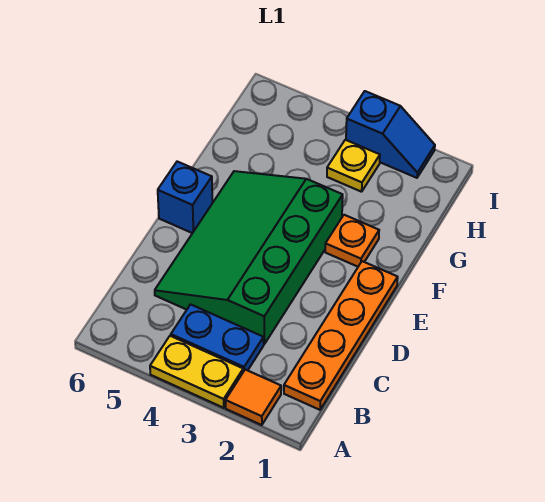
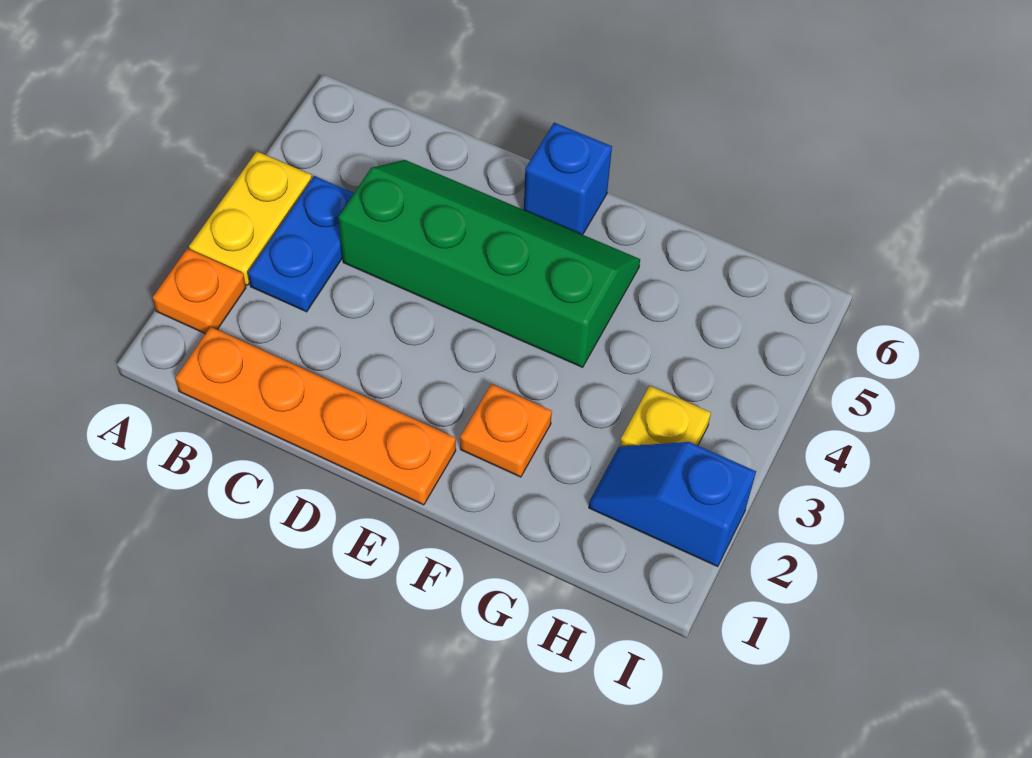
orange tile A2 level 1 -> orange plate A2 level 1
green slope C3:F5 level 1 top 3 -> green slope C4:F5 level 1 top 4
blue slope I2:I3 level 1 top 3 -> blue slope H2:I2 level 1 top I

